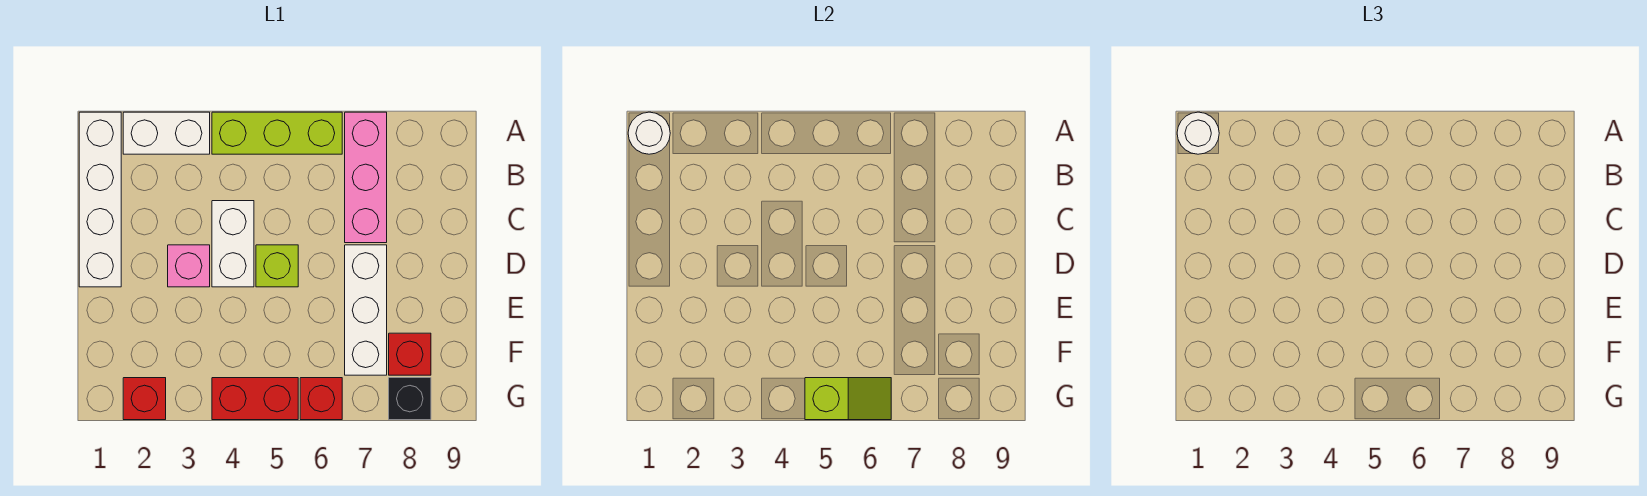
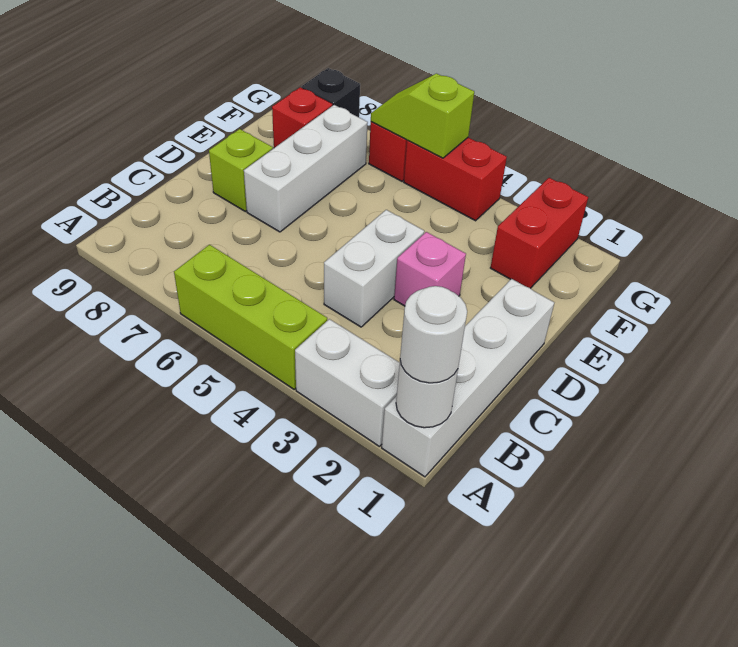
pink brick A7:C7 level 1 -> none
lime brick D5 level 1 -> lime brick D8 level 1
red brick G2 level 1 -> red brick F2:G2 level 1

